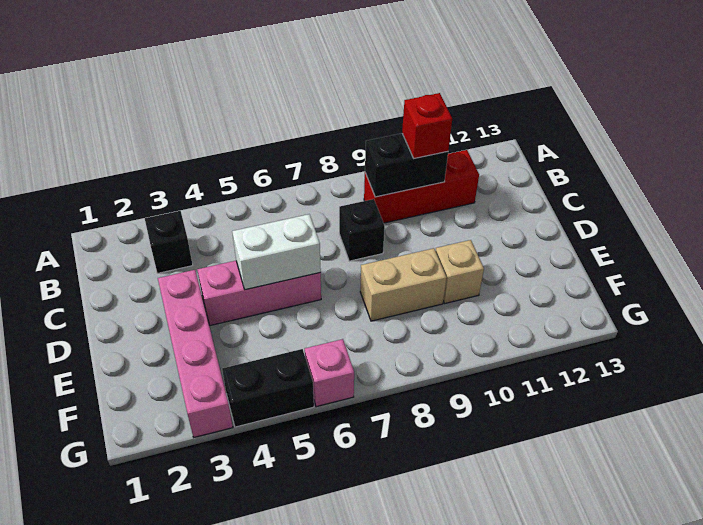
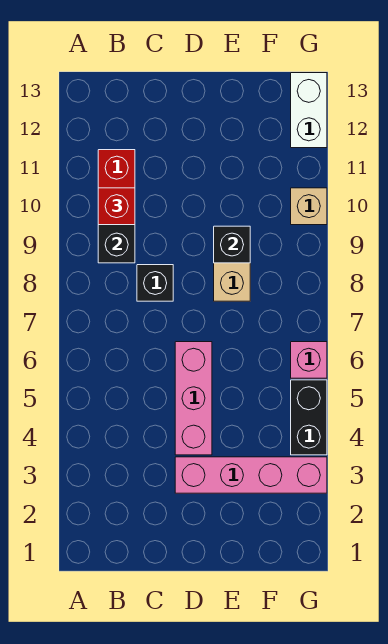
black brick B3 level 1 -> black brick E9 level 2
white brick D5:D6 level 2 -> white brick G12:G13 level 1
tan brick E10 level 1 -> tan brick G10 level 1

